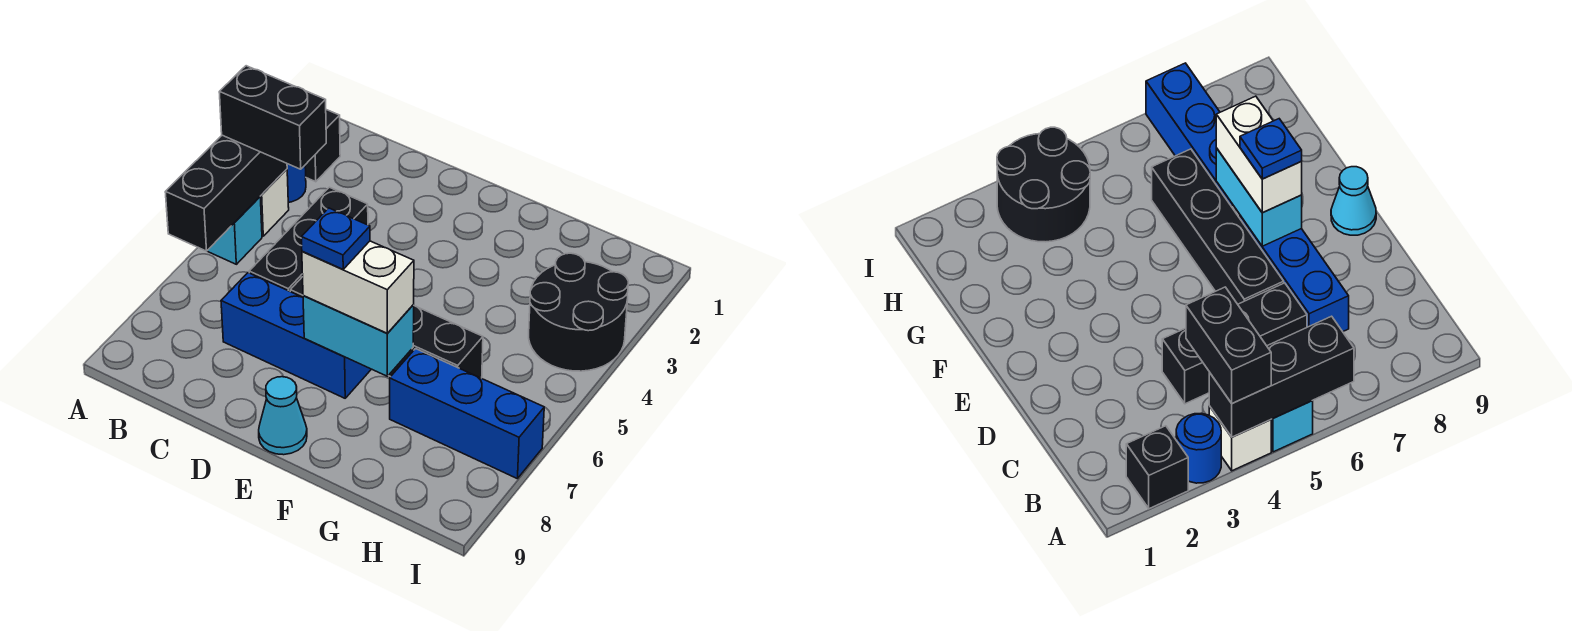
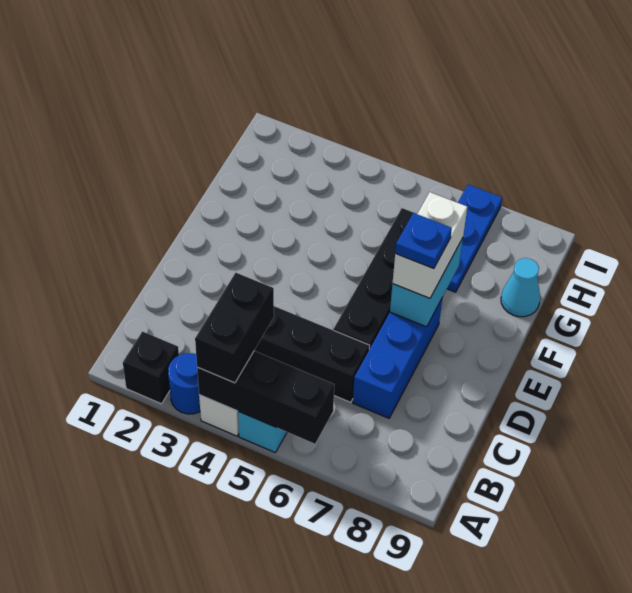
cyan cone E9 level 1 -> cyan cone G9 level 1
blue brick G7:I7 level 1 -> blue plate G7:I7 level 1
black round brick H3:I4 level 1 -> none

